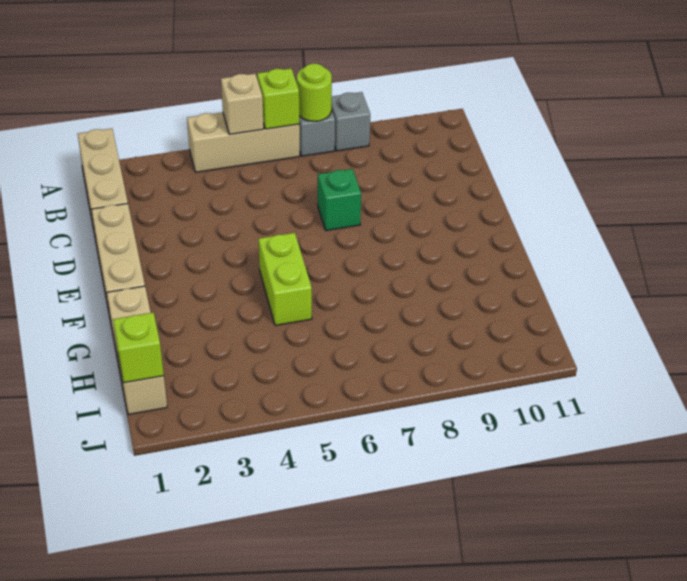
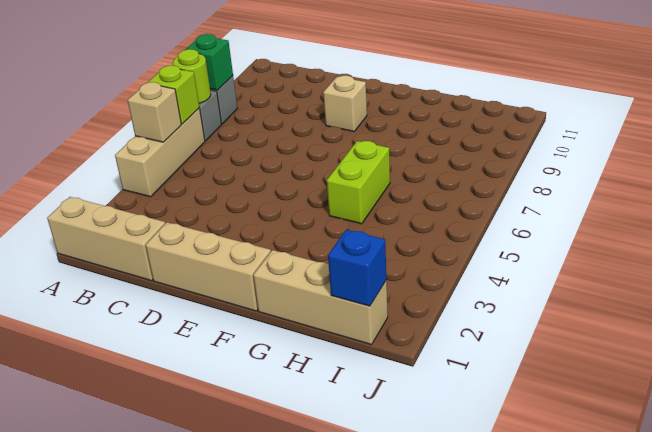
green brick D7 level 1 -> green brick A8 level 2
none -> tan brick E9 level 1
lime brick F5:G5 level 1 -> lime brick G5:G6 level 1
lime brick I1 level 2 -> blue brick I1 level 2

